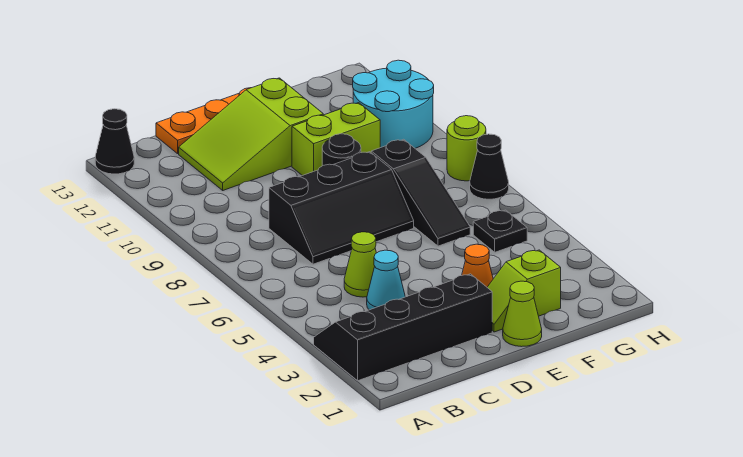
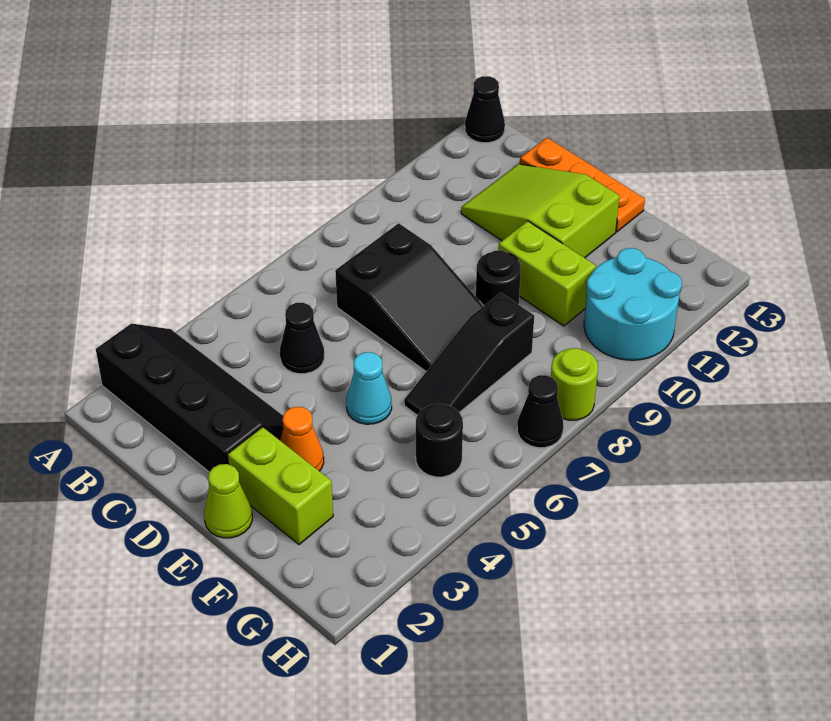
cyan cone C4 level 1 -> cyan cone E5 level 1
lime cone C5 level 1 -> black cone C5 level 1
black slope C7:E8 level 1 top 8 -> black slope C7:E8 level 1 top C
lime slope E2:F2 level 1 top F -> lime brick E2:F2 level 1
black plate G5 level 1 -> black round brick G5 level 1

